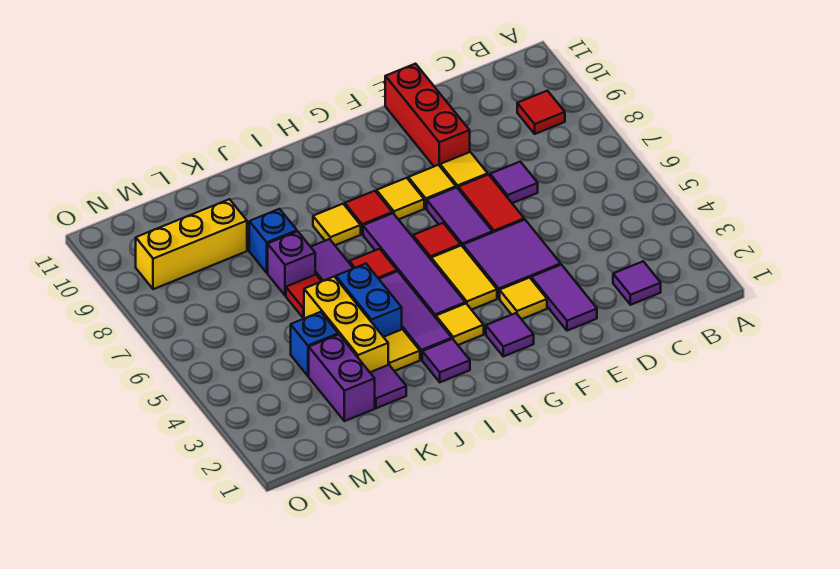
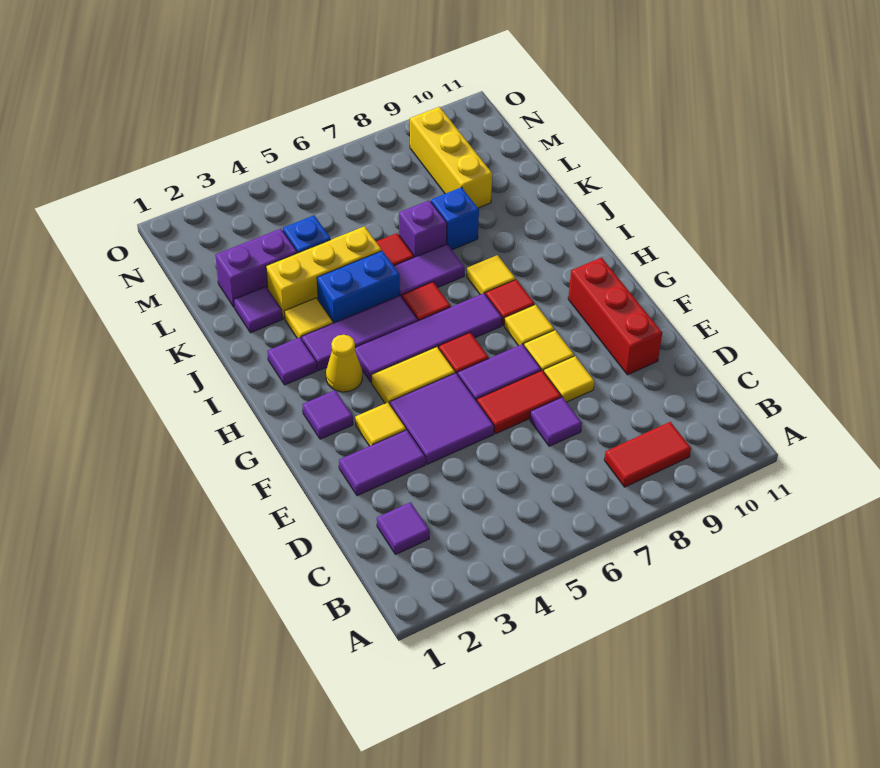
red tile B9 level 1 -> red tile B8:B9 level 1
red brick E9:E11 level 1 -> red brick E10:G10 level 1
yellow tile H3 level 1 -> yellow cone H3 level 1

